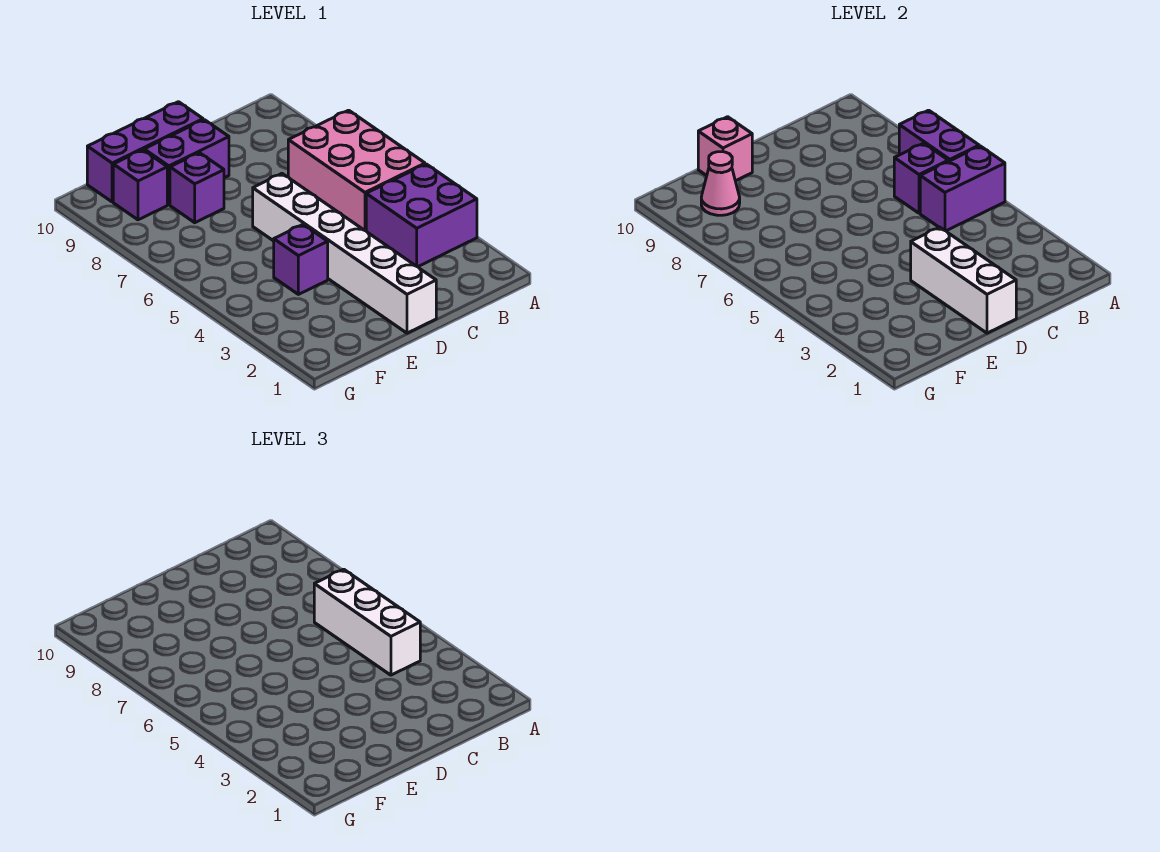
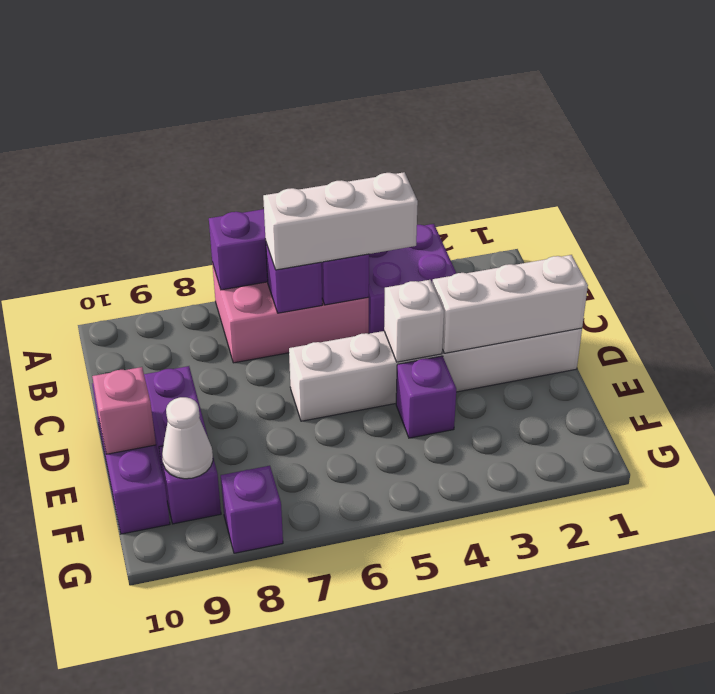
none -> white brick D4 level 2
purple brick E8 level 1 -> purple brick G8 level 1
pink cone F9 level 2 -> white cone F9 level 2

